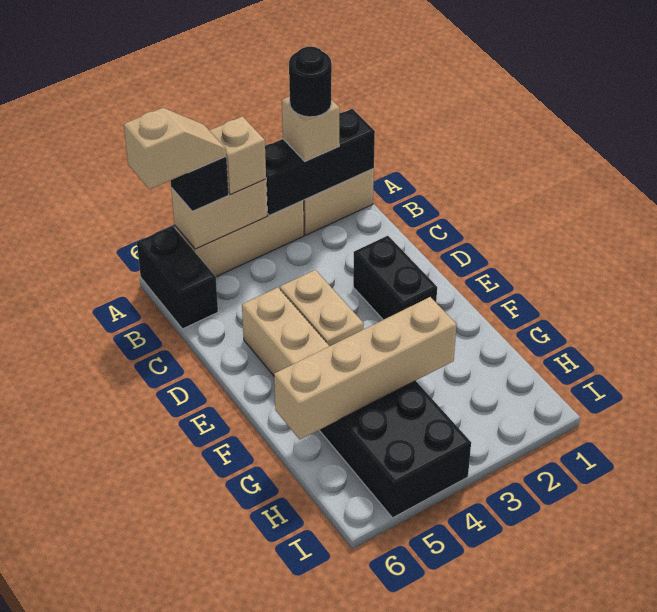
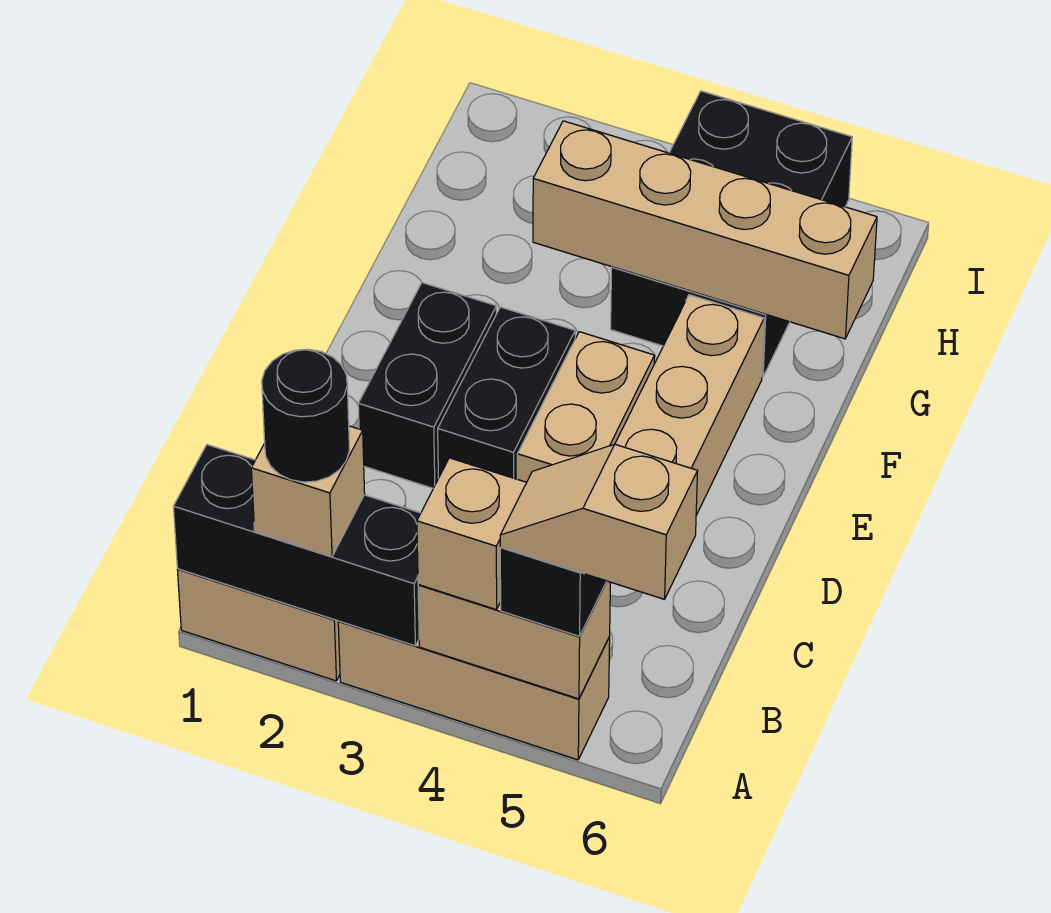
black brick A6:B6 level 1 -> black brick D3:E3 level 1

